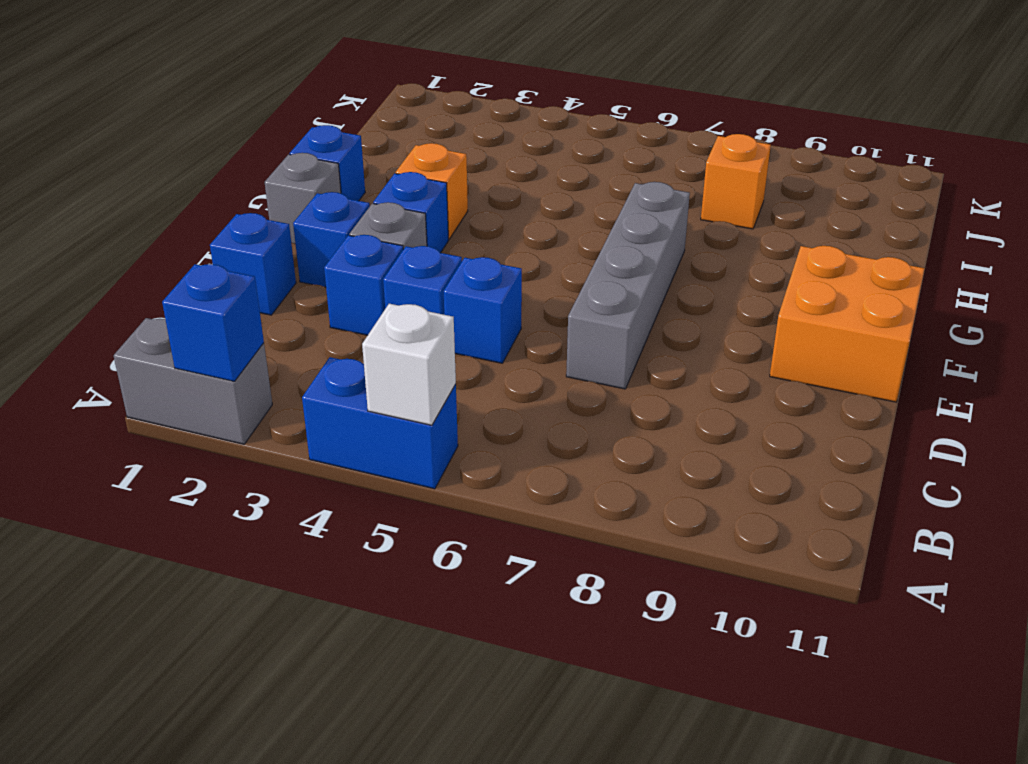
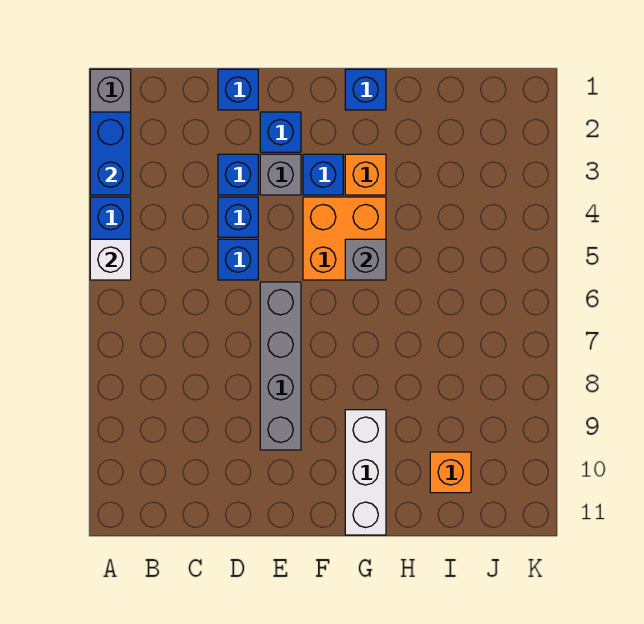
blue brick A2 level 2 -> blue brick A2:A3 level 2
grey brick D7:G7 level 1 -> grey brick E6:E9 level 1
orange brick E10:F11 level 1 -> orange brick F4:G5 level 1
grey brick F1 level 1 -> grey brick G5 level 2
none -> white brick G9:G11 level 1
orange brick I8 level 1 -> orange brick I10 level 1

